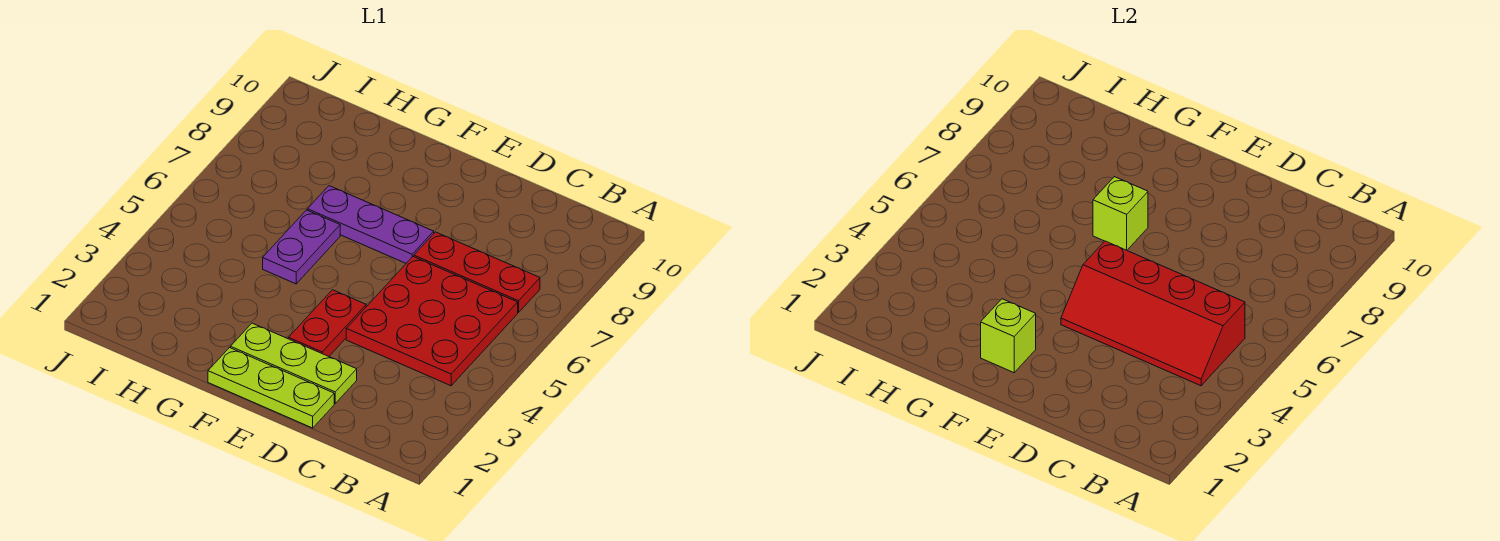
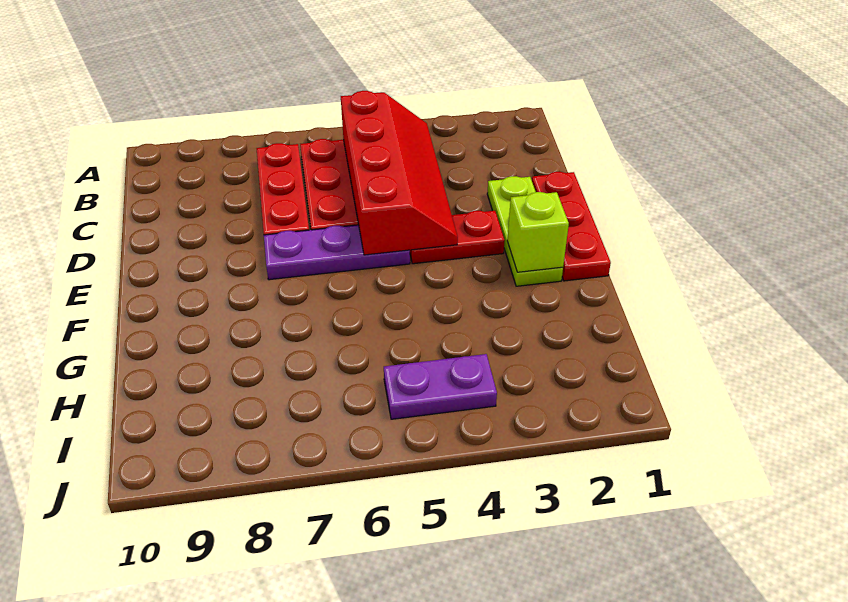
lime plate D1:F1 level 1 -> red plate D1:F1 level 1
purple plate E7:G7 level 1 -> purple plate E5:E7 level 1
lime brick F7 level 2 -> none
purple plate G5:G6 level 1 -> purple plate I4:I5 level 1

